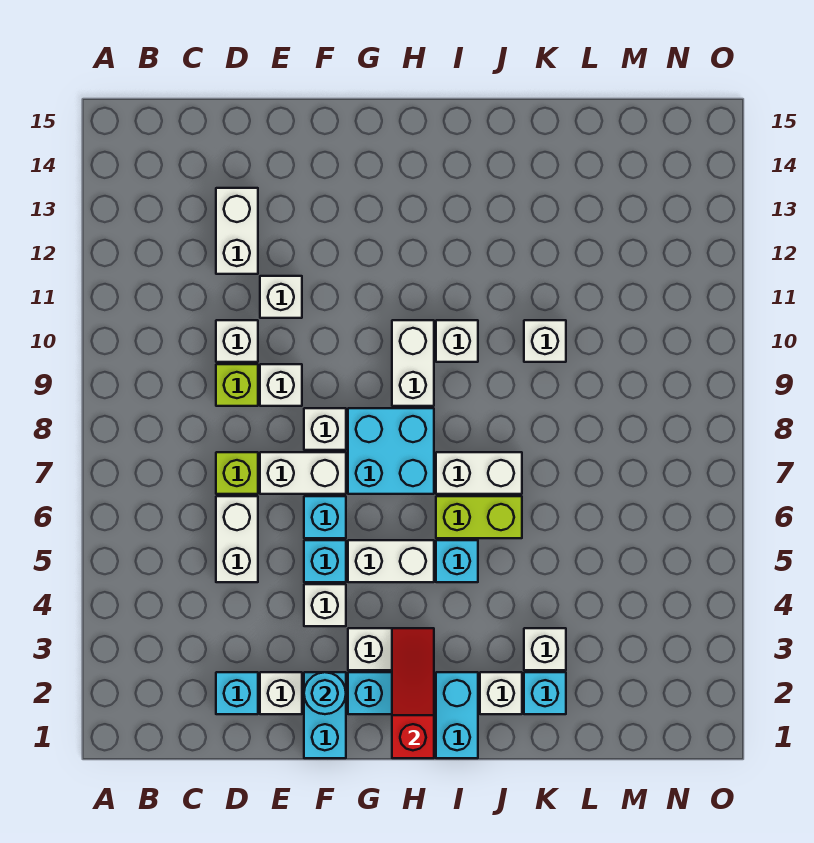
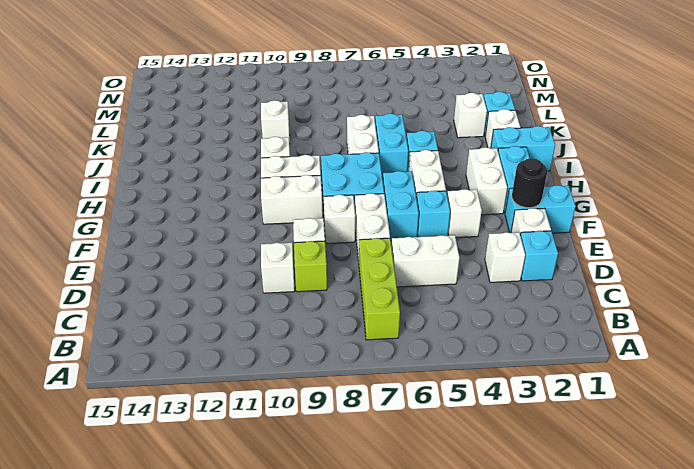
lime brick D7 level 1 -> lime brick B7:D7 level 1
white brick D12:D13 level 1 -> white brick G9:G10 level 1
white brick E11 level 1 -> white brick D3 level 1
cyan round brick F2 level 2 -> black round brick F2 level 2
cyan brick F6 level 1 -> cyan brick F6:G6 level 1
red slope H1:H3 level 2 top 1 -> none
lime brick I6:J6 level 1 -> cyan brick I6:J6 level 1

